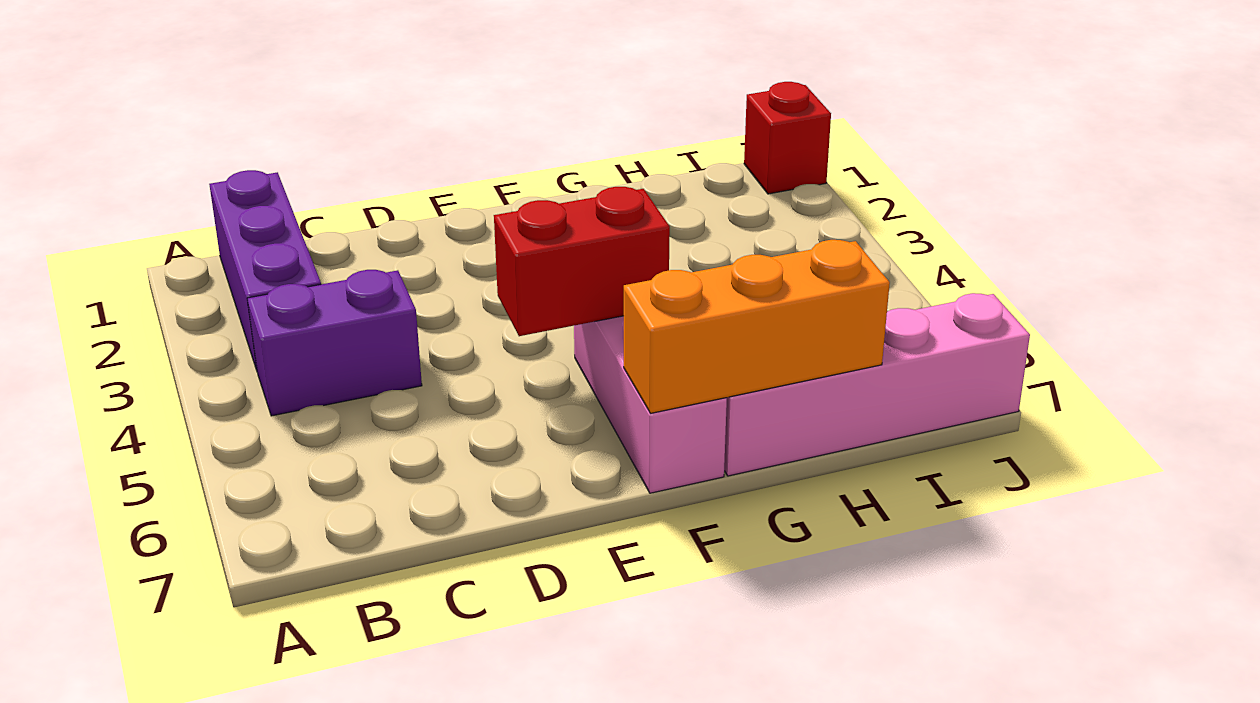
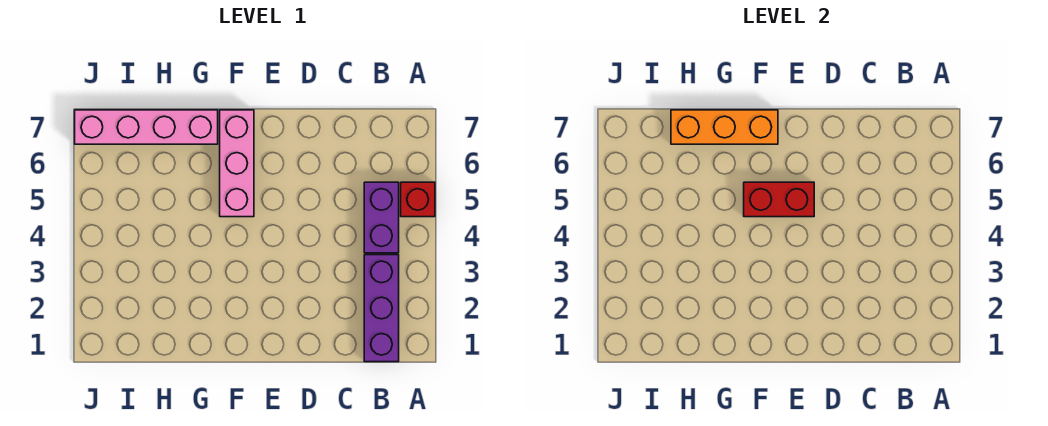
purple brick B4:C4 level 1 -> purple brick B4:B5 level 1
red brick J1 level 1 -> red brick A5 level 1

